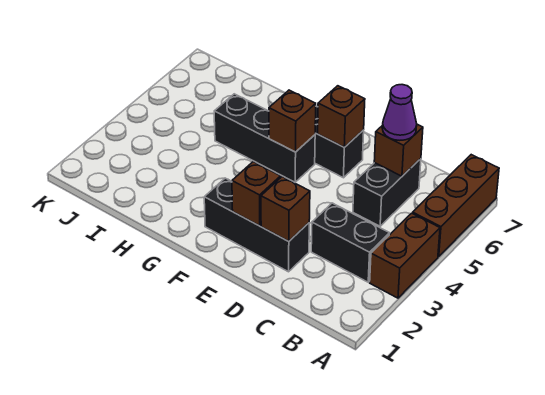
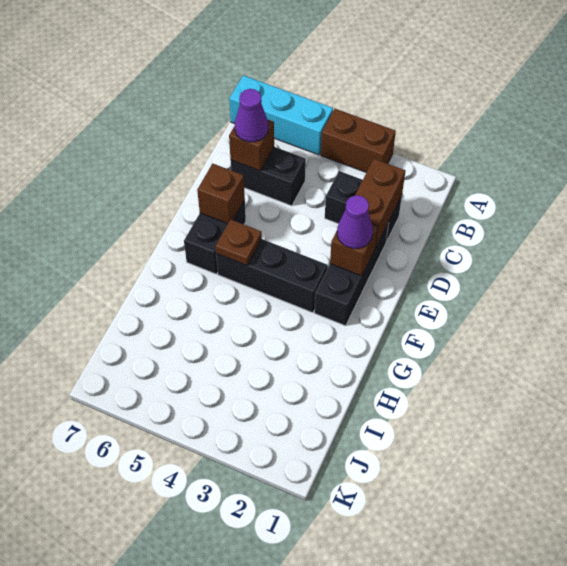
brown brick A5:A7 level 1 -> cyan brick A5:A7 level 1
black brick B3:C3 level 1 -> black brick C2:C3 level 1
brown brick D2 level 2 -> brown brick C2:D2 level 2
none -> purple cone E2 level 3
black brick F5:H5 level 1 -> black brick F3:F5 level 1
brown brick F5 level 2 -> brown plate F5 level 2

